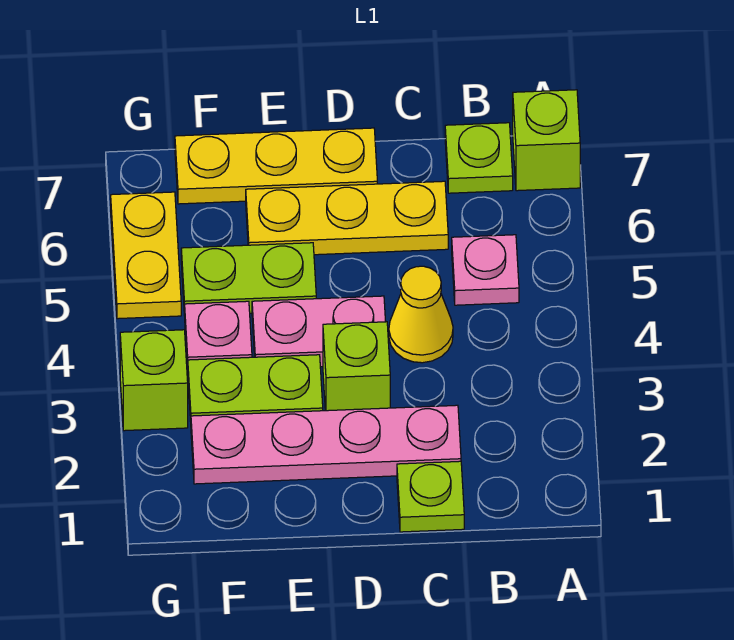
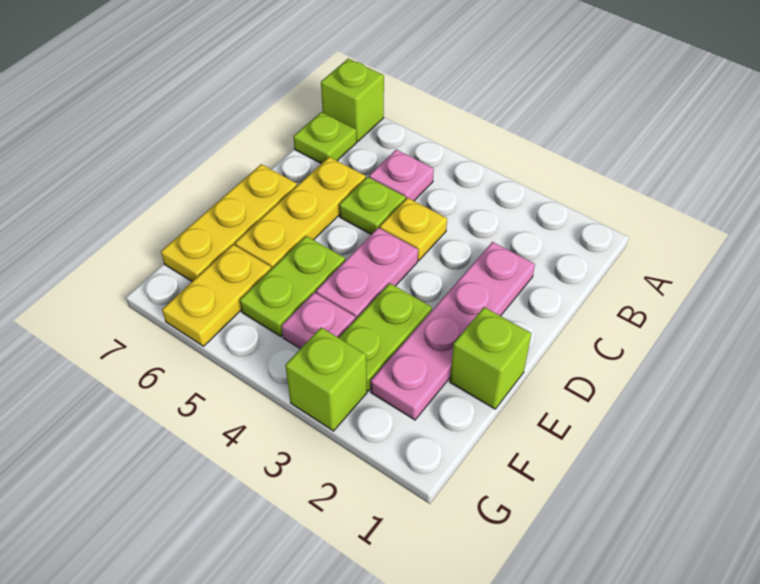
lime plate C1 level 1 -> lime plate C5 level 1
yellow cone C4 level 1 -> yellow plate C4 level 1
lime brick D3 level 1 -> lime brick E1 level 1
yellow plate G5:G6 level 1 -> yellow plate F6:G6 level 1

